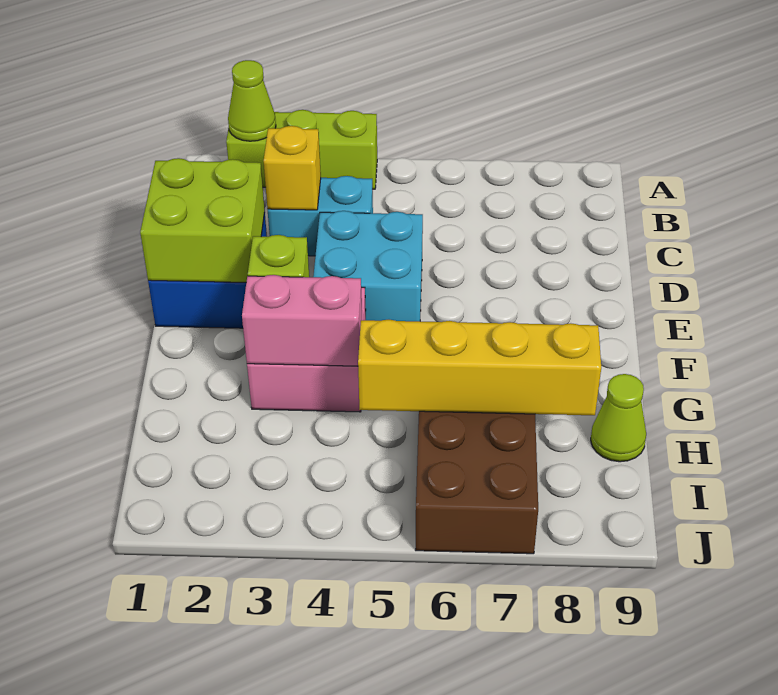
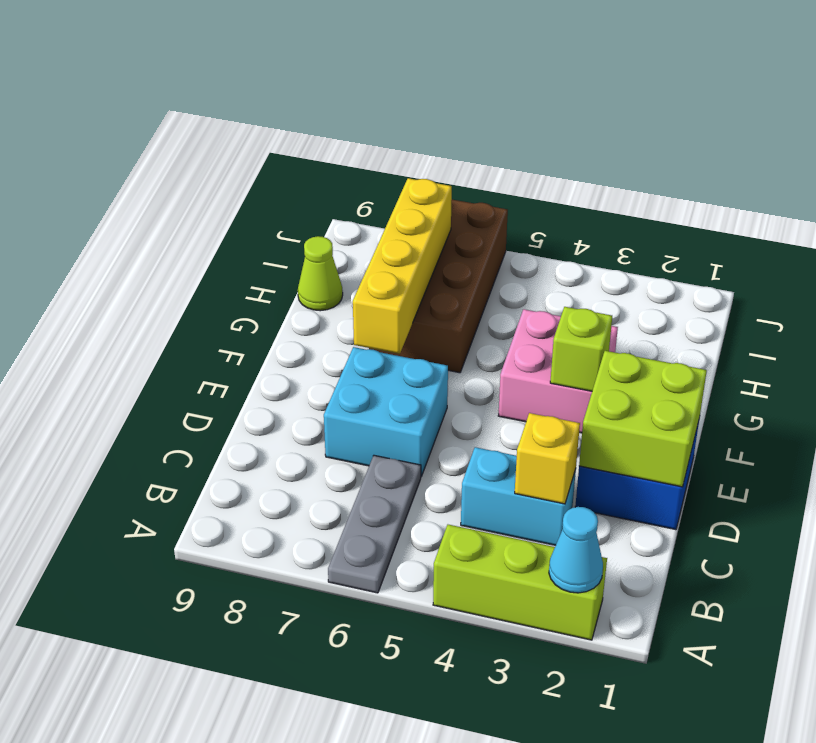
lime cone A2 level 2 -> cyan cone A2 level 2
none -> grey plate A6:C6 level 1
cyan brick D4:E5 level 1 -> cyan brick D6:E7 level 1
pink brick G3:G4 level 2 -> none
yellow brick H5:H8 level 2 -> yellow brick F7:I7 level 2

